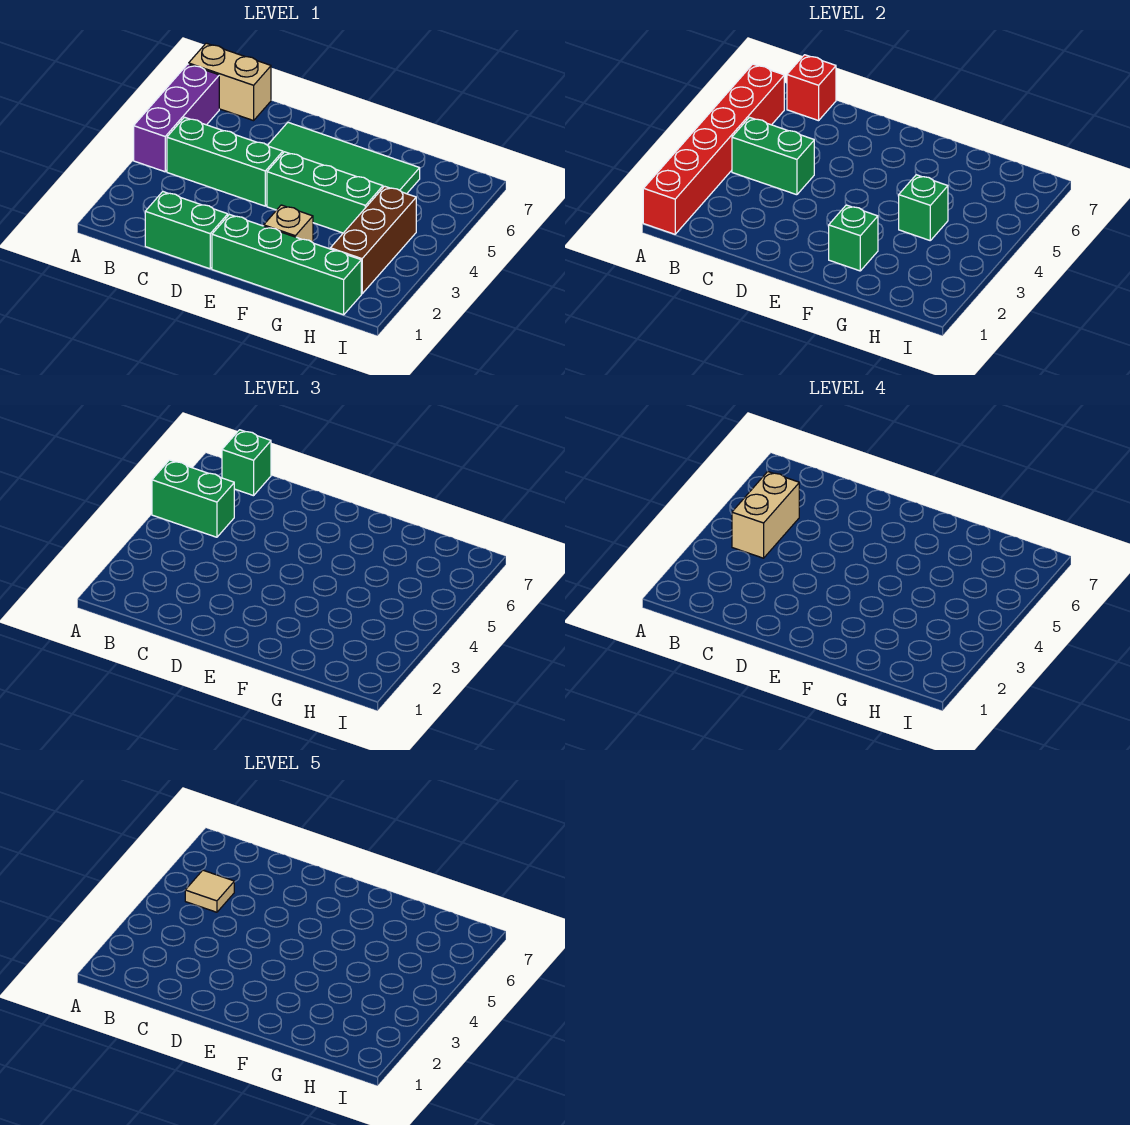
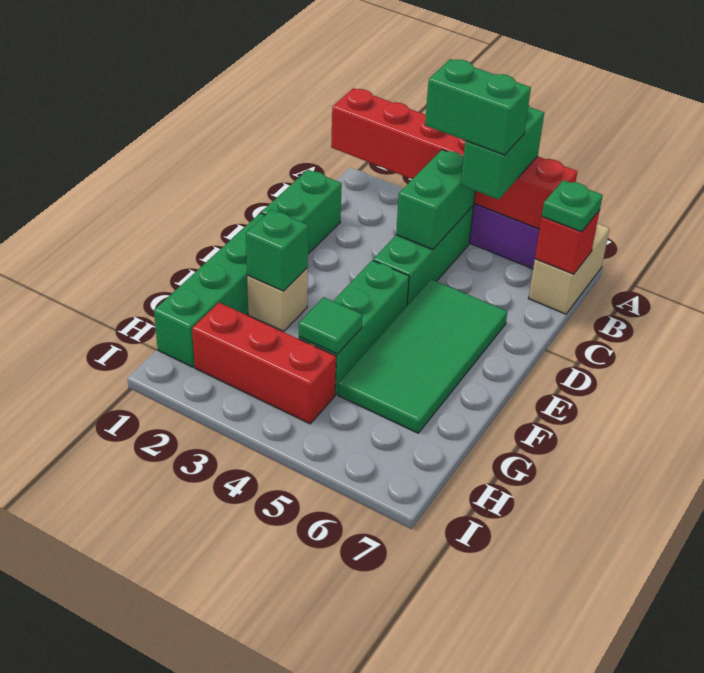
tan brick B4:B5 level 4 -> green brick B4:B5 level 4
tan tile B5 level 5 -> none
green brick B7 level 3 -> green plate B7 level 3
green brick G4 level 2 -> green tile G4 level 2
brown brick H2:H4 level 1 -> red brick H2:H4 level 1

